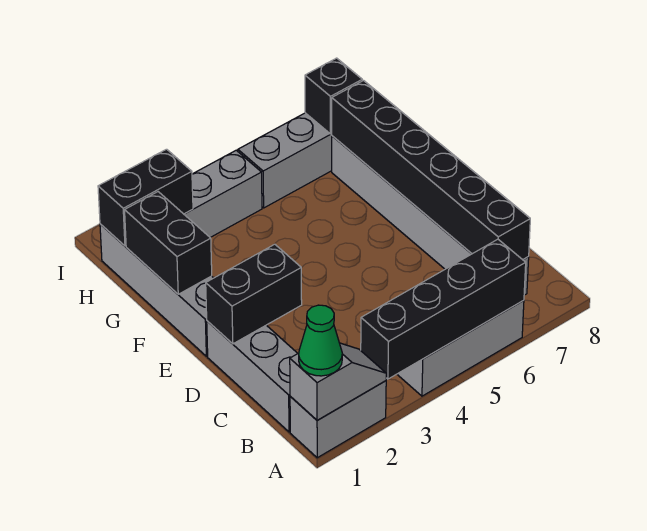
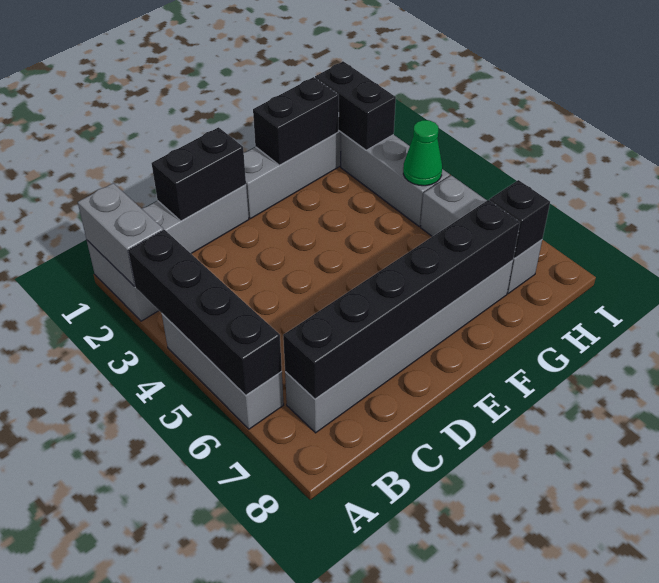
grey slope A1:A2 level 2 top 1 -> grey brick A1:A2 level 2
green cone A1 level 3 -> green cone H4 level 2
black brick D1:D2 level 2 -> black brick C1:D1 level 2

